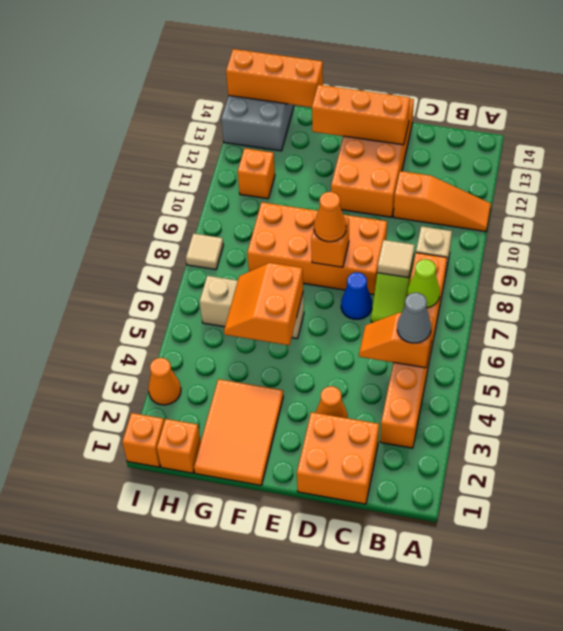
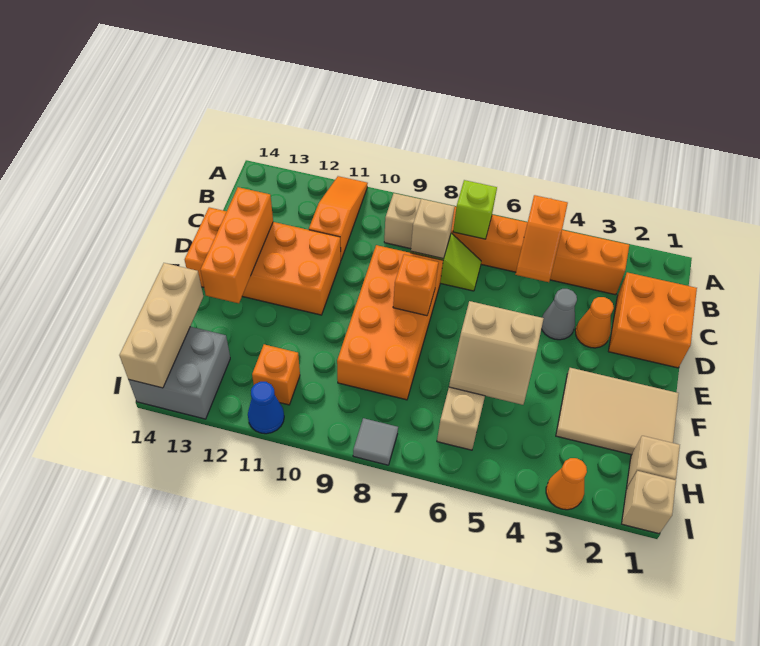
grey cone B5 level 3 -> grey cone D4 level 1
lime cone B7 level 2 -> lime brick B7 level 2
tan tile C8 level 2 -> tan brick C8 level 2
blue cone D7 level 1 -> blue cone I11 level 1
orange cone E8 level 3 -> none
orange tile F1:G3 level 1 -> tan tile F1:G3 level 1
orange slope F5:G6 level 2 top F -> tan slope F5:G6 level 2 top F
orange brick G14:I14 level 2 -> tan brick G14:I14 level 2
orange brick H1 level 1 -> tan brick H1 level 1
orange brick I1 level 1 -> tan brick I1 level 1
tan tile I8 level 1 -> grey tile I8 level 1

